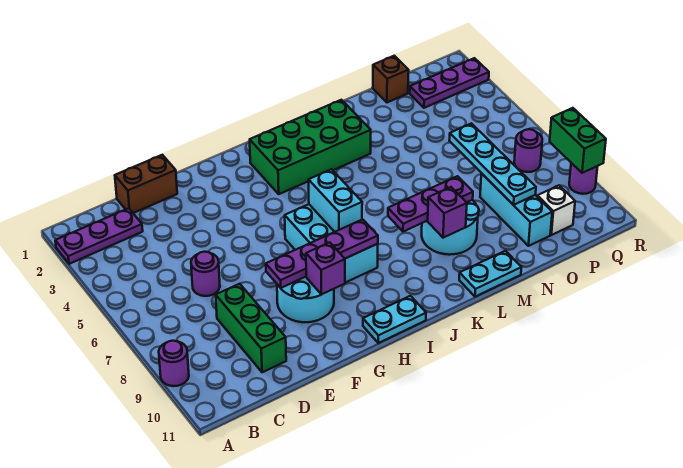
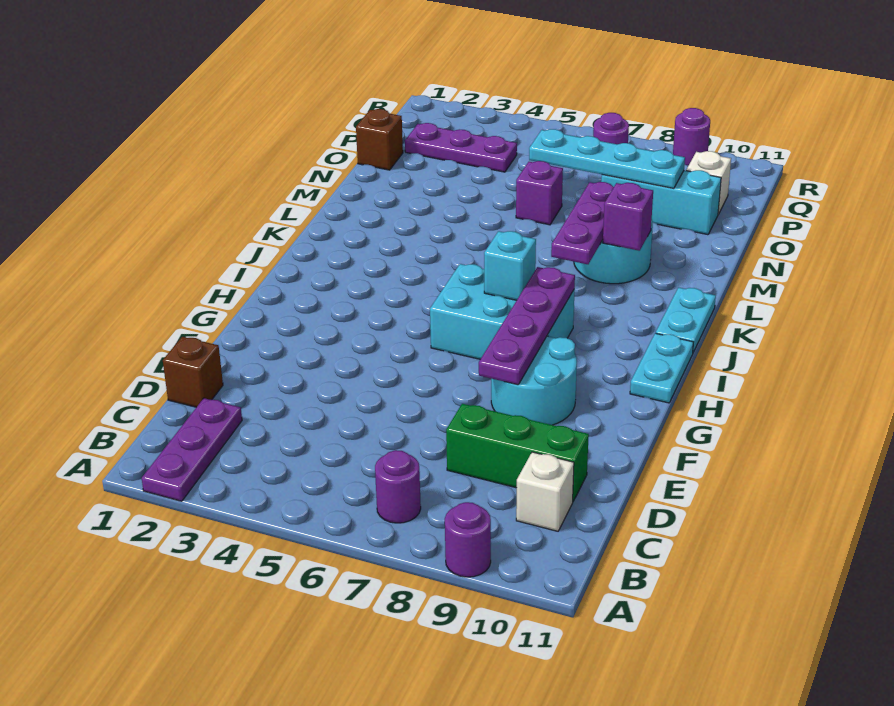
none -> white brick C10 level 1
brown brick D1:E1 level 1 -> brown brick D1 level 1
purple round brick D6 level 1 -> purple round brick B7 level 1
purple brick G9 level 2 -> purple brick N6 level 1
green brick I2:L3 level 1 -> none
cyan brick I6:I7 level 2 -> cyan brick I7 level 2
cyan plate L11:M11 level 1 -> cyan plate J11:K11 level 1
purple plate P2:R2 level 1 -> purple plate P2:P4 level 1
green brick R8:R9 level 2 -> none

